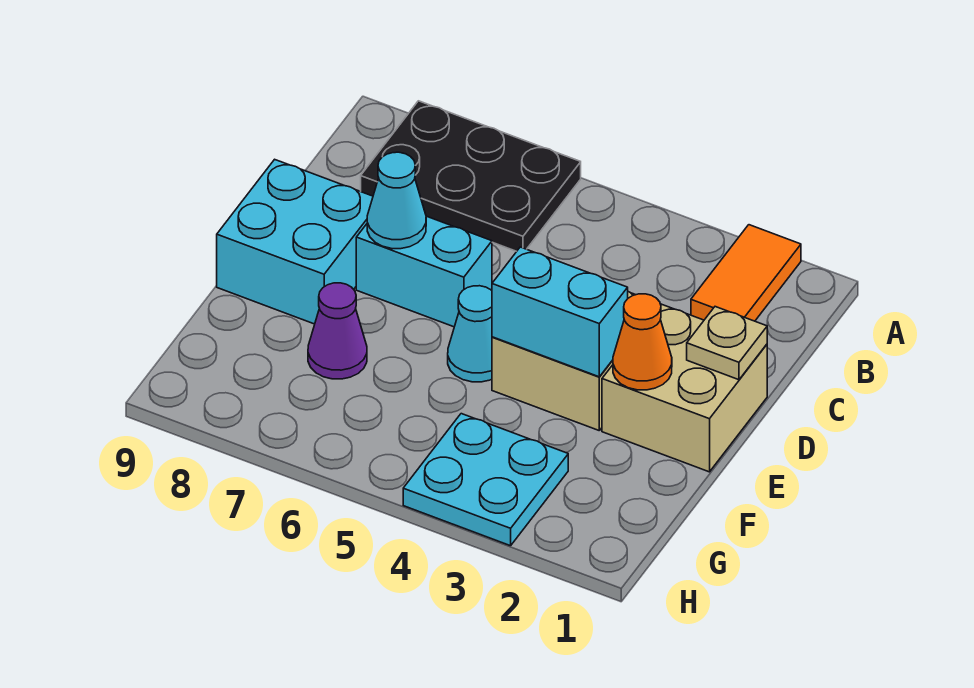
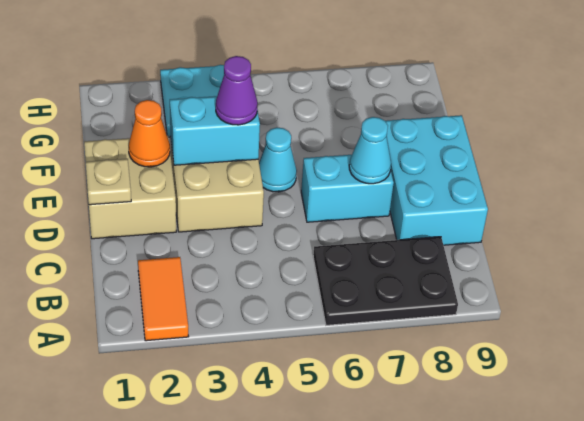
cyan brick D8:E9 level 1 -> cyan brick C8:E9 level 1
purple cone F7 level 1 -> purple cone E4 level 3

